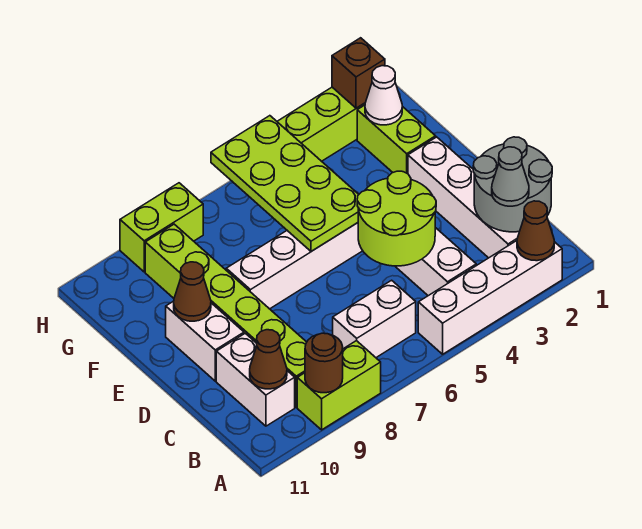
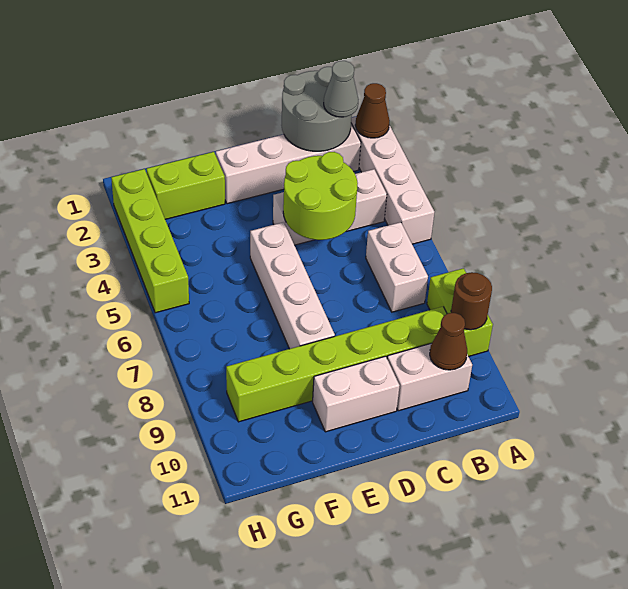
lime plate E5:H6 level 2 -> none
brown cone E10 level 2 -> none
white cone G2 level 2 -> none
brown brick H2 level 2 -> none
lime brick H8:H9 level 1 -> none

